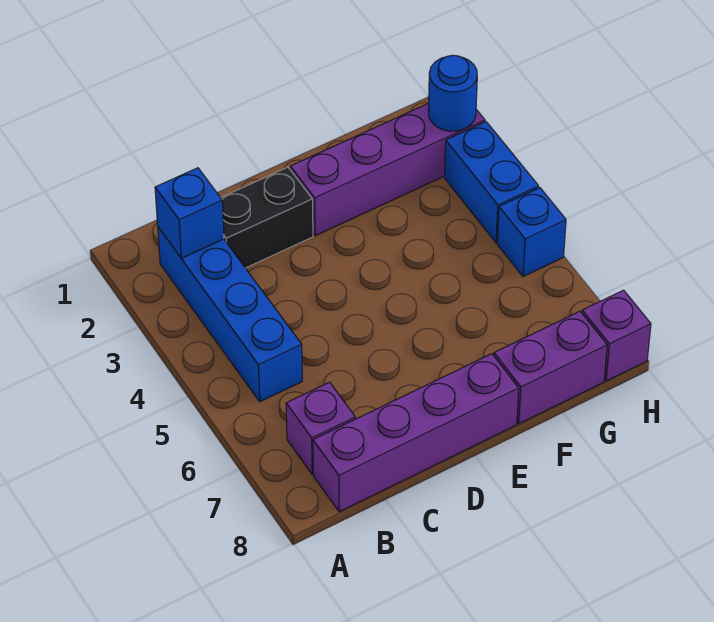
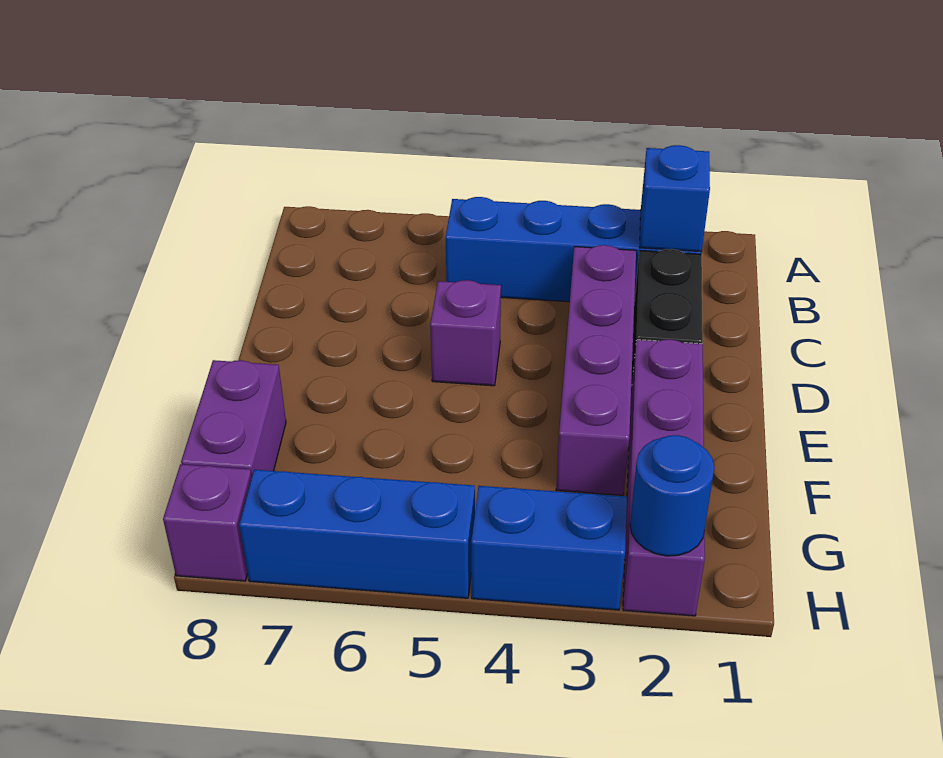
purple brick B7 level 1 -> purple brick D5 level 1
purple brick B8:E8 level 1 -> purple brick C3:F3 level 1
blue brick H5 level 1 -> blue brick H5:H7 level 1

